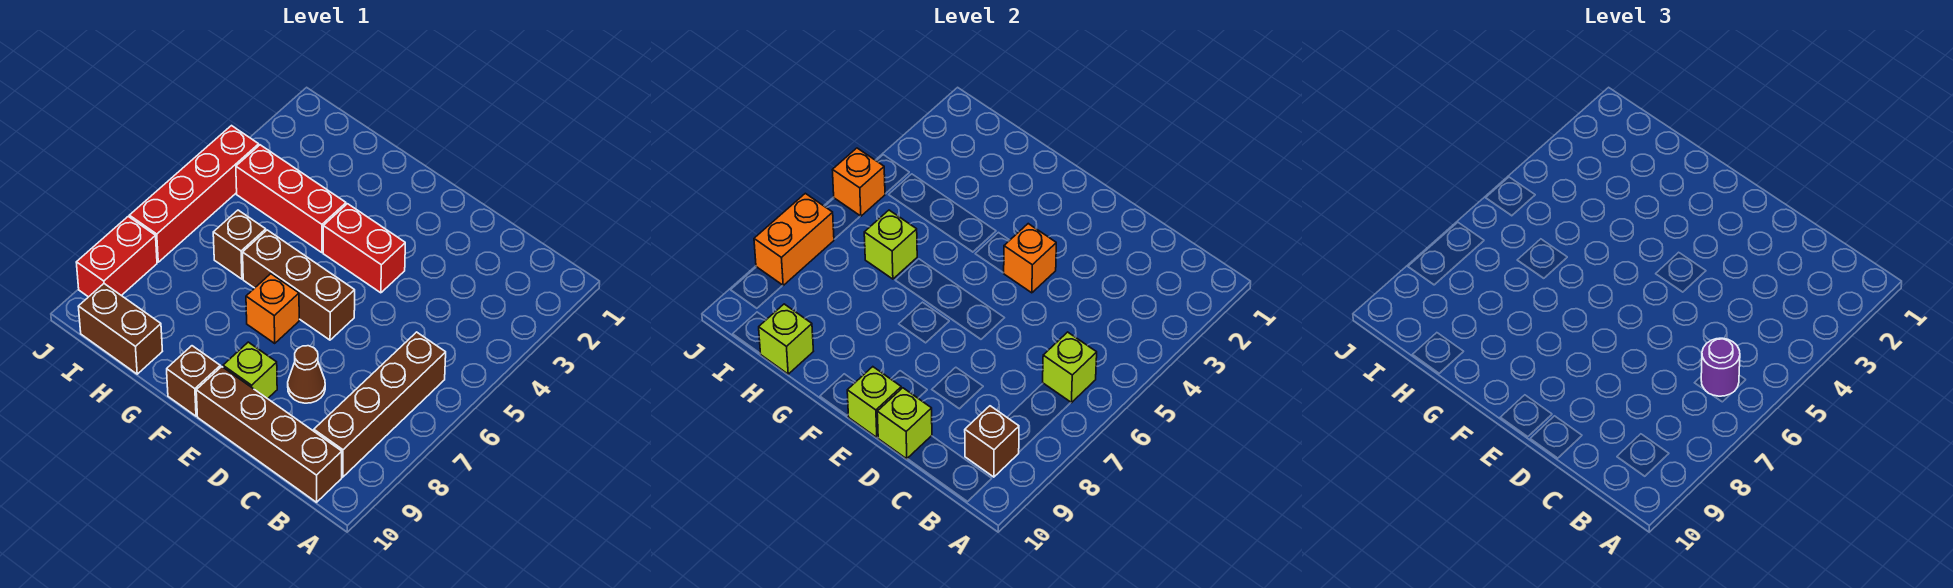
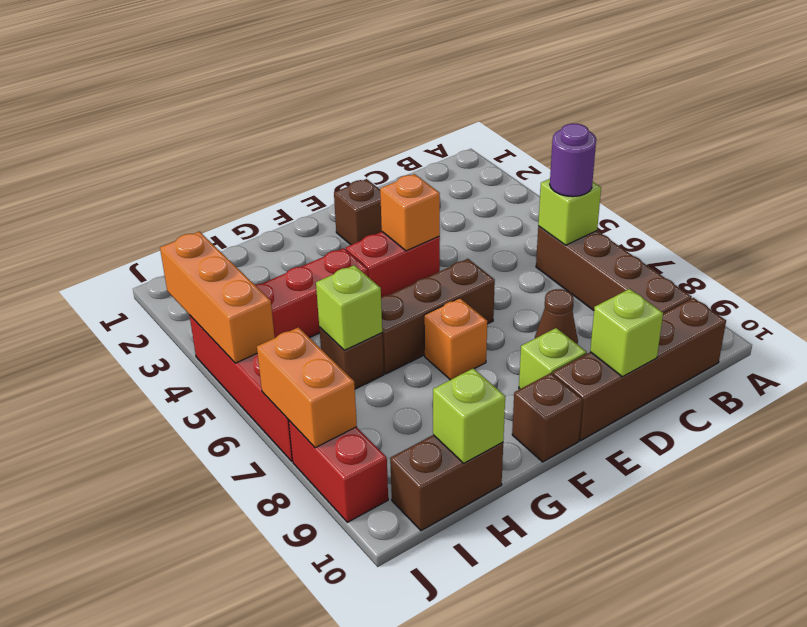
brown brick B9 level 2 -> brown brick E2 level 1
lime brick E10 level 2 -> none
orange brick J5 level 2 -> orange brick J3:J5 level 2

